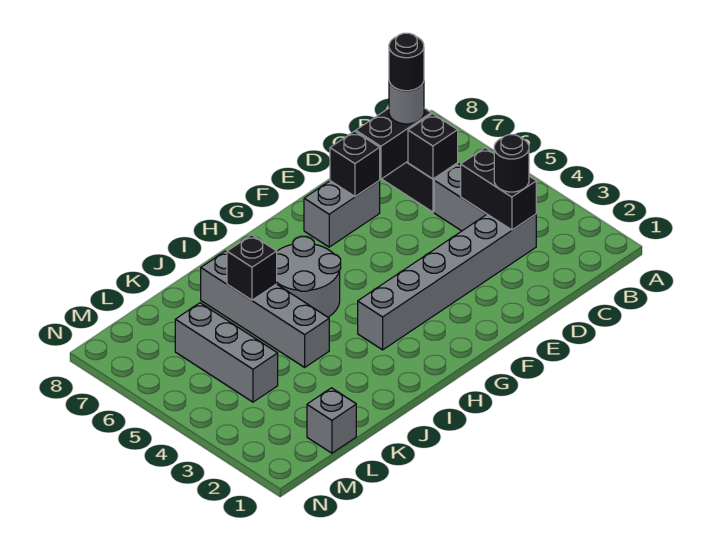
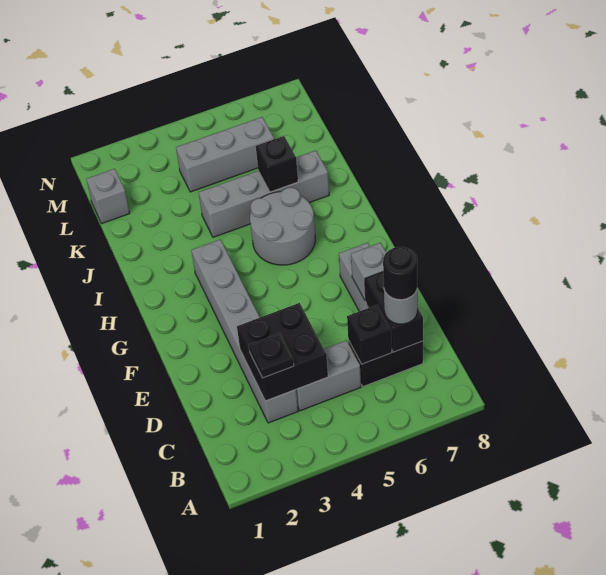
black brick C3:C4 level 2 -> black brick C3:D4 level 2
black round brick C3 level 3 -> black plate C3 level 3
black brick E7 level 2 -> grey brick E7 level 2

